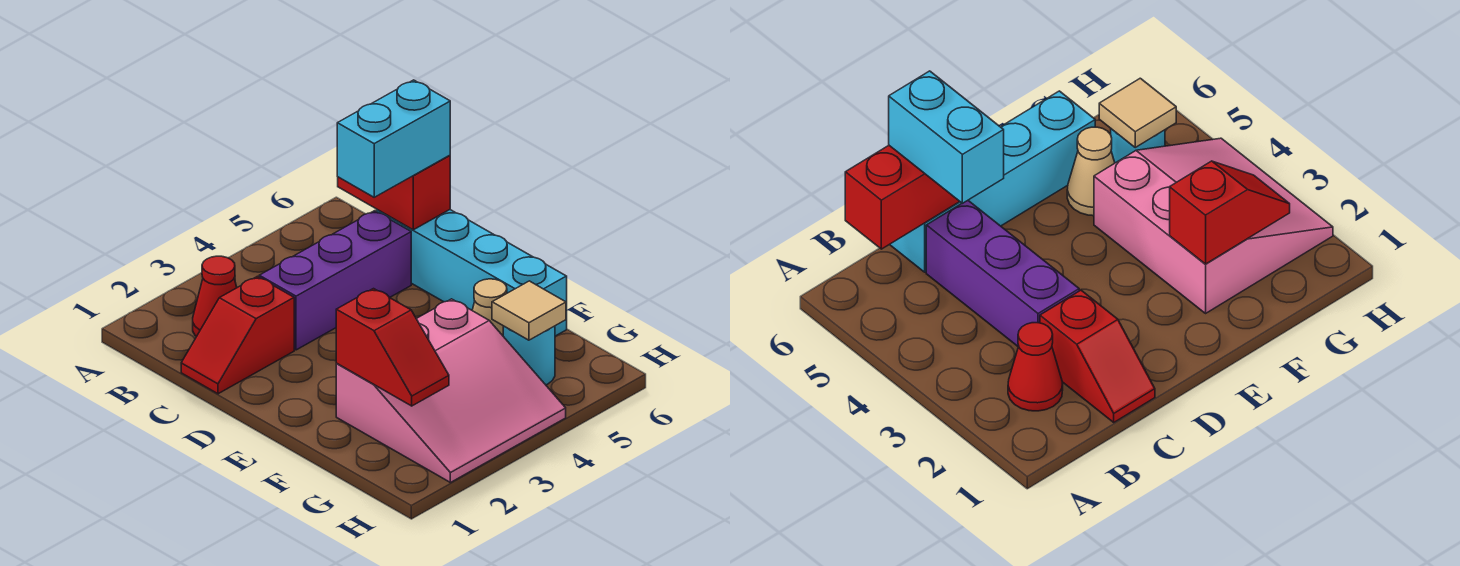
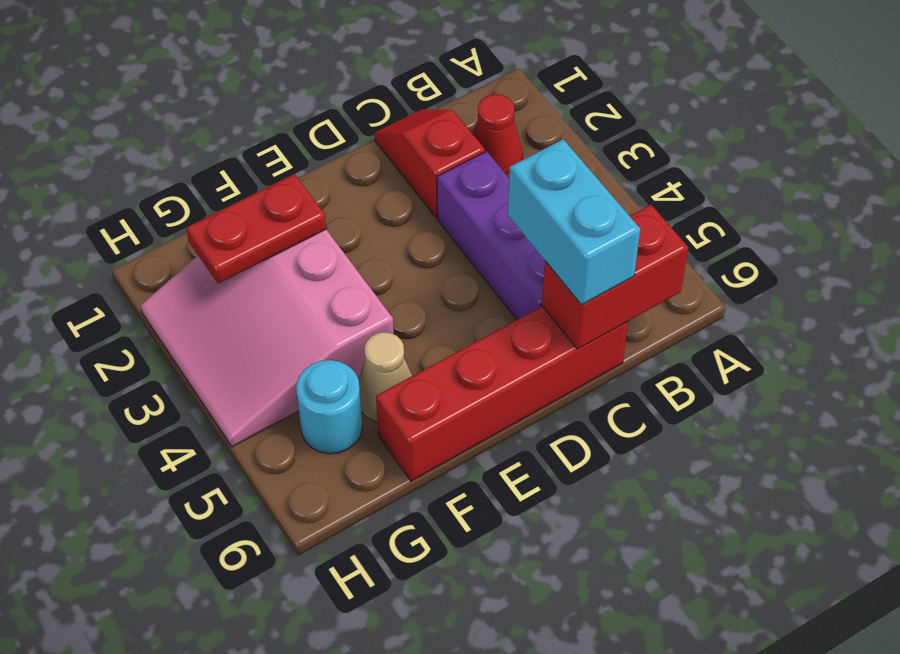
cyan brick C6:F6 level 1 -> red brick C6:F6 level 1
red slope F2:G2 level 2 top F -> red plate F2:G2 level 2
tan tile G5 level 2 -> none

